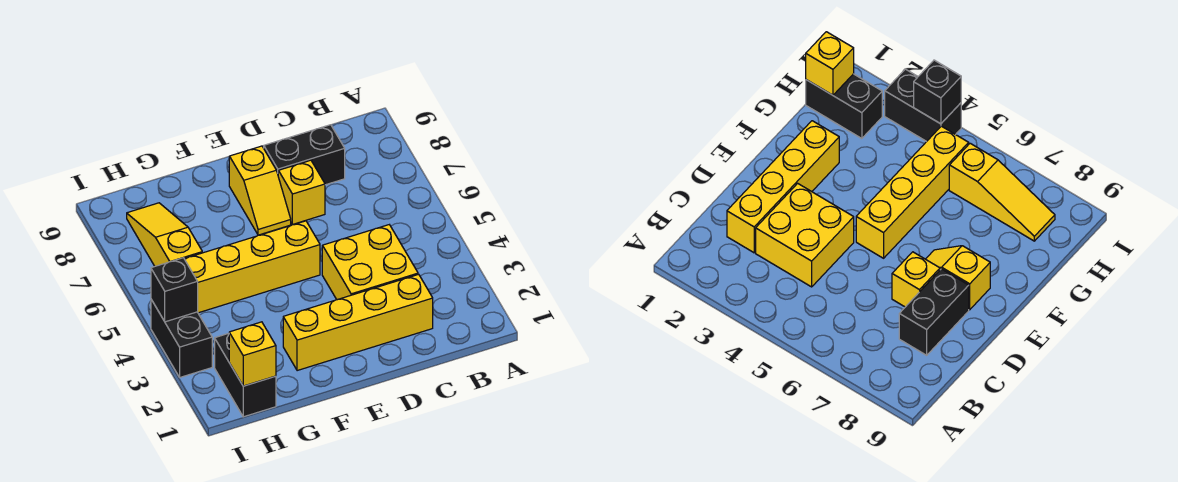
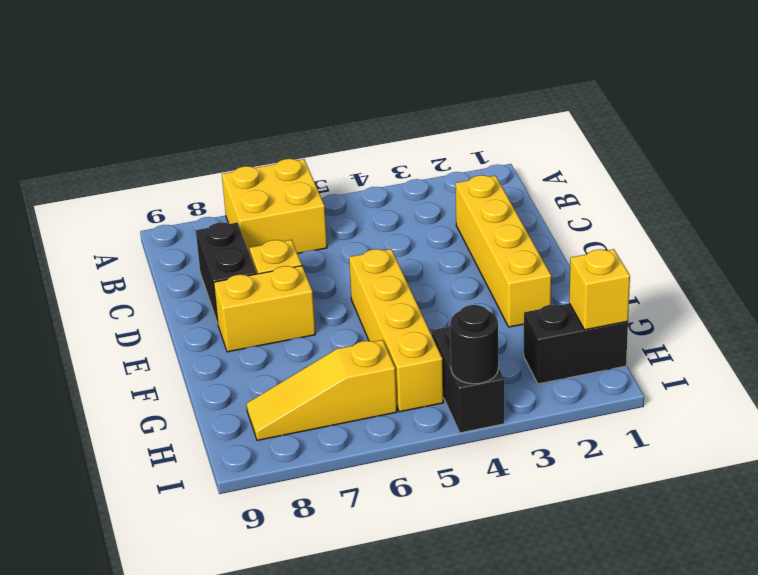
yellow brick C3:D4 level 1 -> yellow brick A6:B7 level 1
yellow slope E7:E8 level 1 top 8 -> yellow brick E7:E8 level 1
black brick I3:I4 level 1 -> black brick H4:I4 level 1
black brick I4 level 2 -> black round brick I4 level 2

